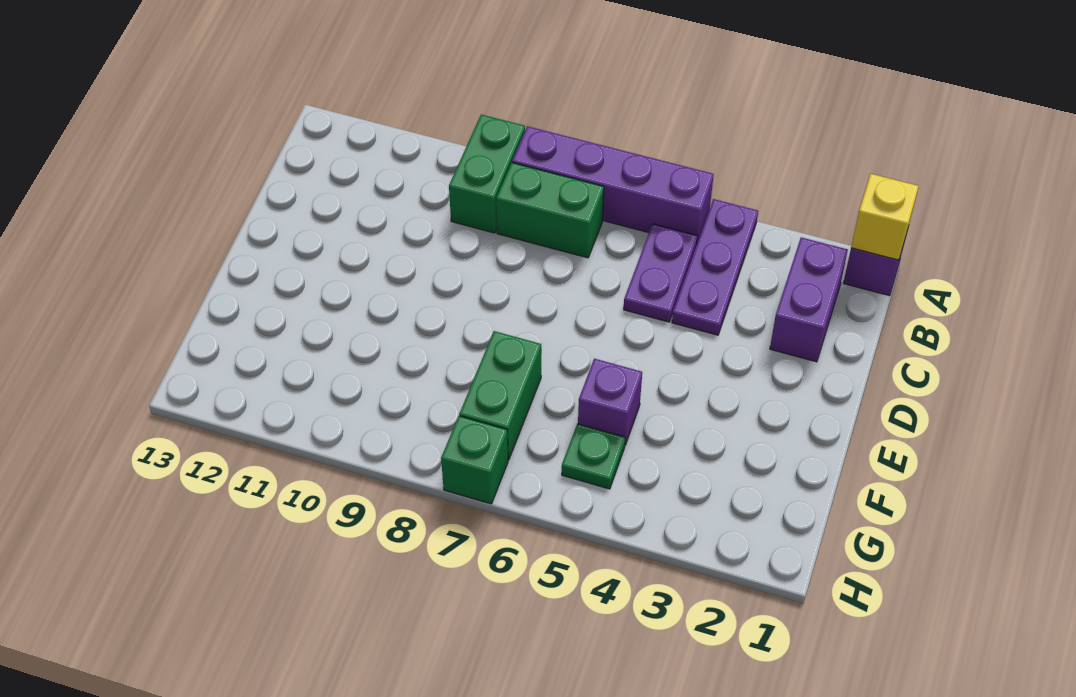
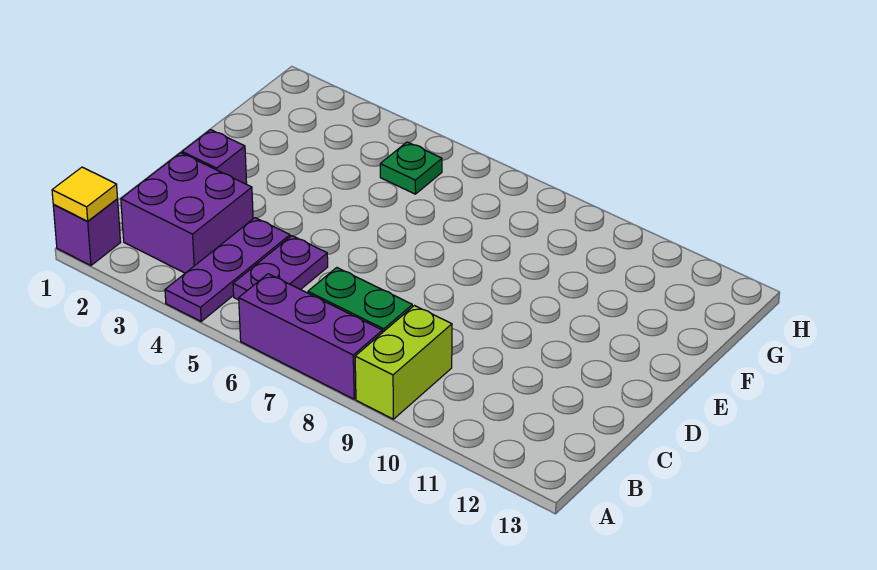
yellow brick A1 level 2 -> yellow tile A1 level 2
purple brick A5:A8 level 1 -> purple brick A6:A8 level 1
green brick A9:B9 level 1 -> lime brick A9:B9 level 1
purple brick B2:C2 level 1 -> purple brick B2:C3 level 1
purple brick F5 level 1 -> purple brick D2 level 1
green brick F7:G7 level 1 -> none
green brick H7 level 1 -> none

